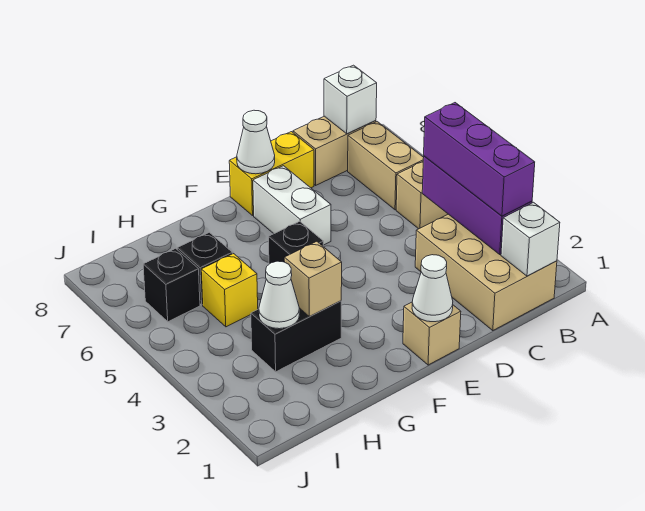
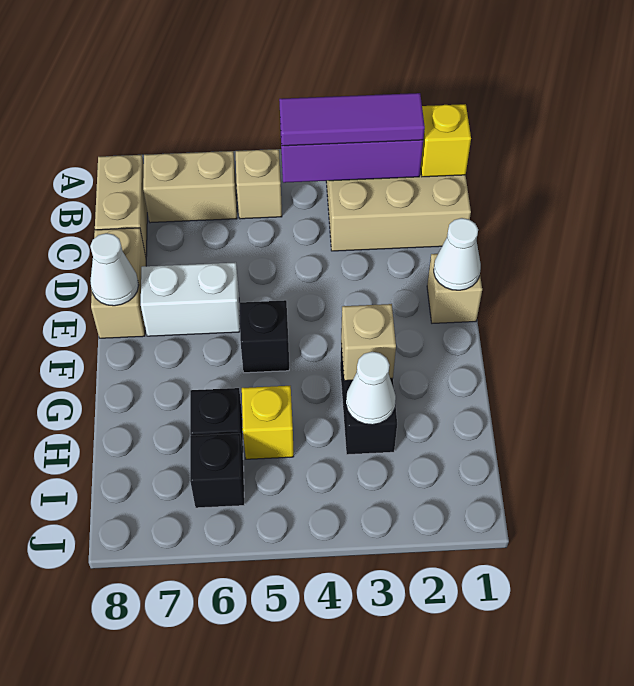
white brick B1 level 2 -> yellow brick B1 level 2
purple brick B2:B4 level 3 -> purple tile B2:B4 level 3
white brick B8 level 2 -> none
yellow brick D8:E8 level 1 -> tan brick D8:E8 level 1

